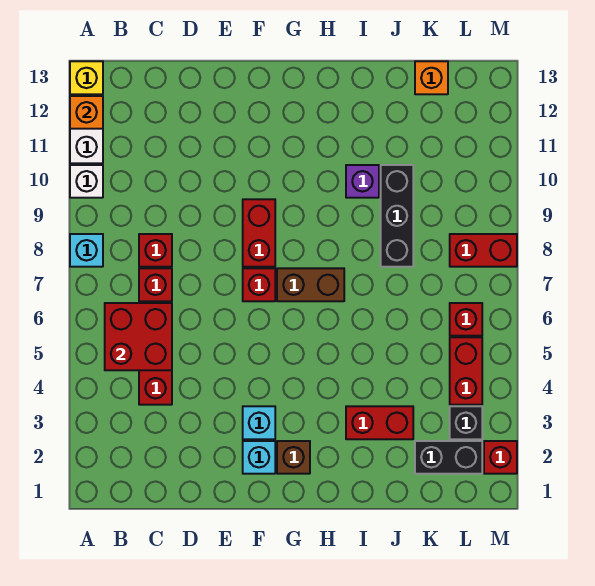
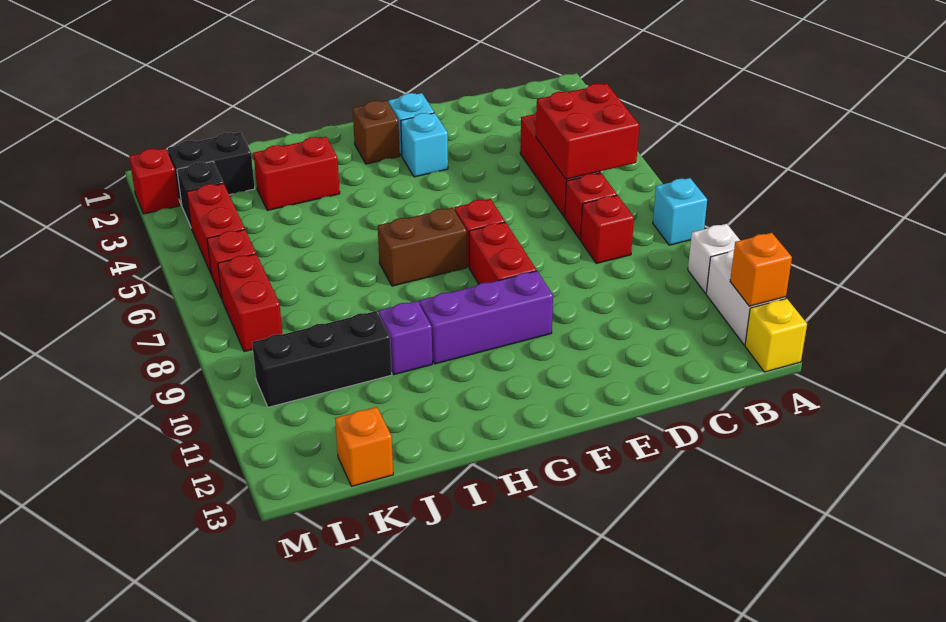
none -> purple brick F10:H10 level 1
black brick J8:J10 level 1 -> black brick J10:L10 level 1
red brick L8:M8 level 1 -> red brick L7:L8 level 1

